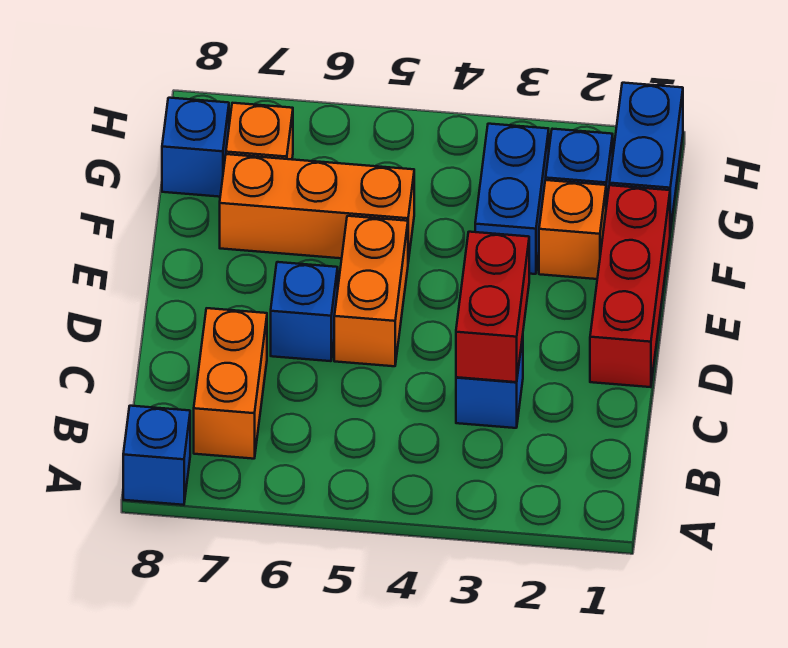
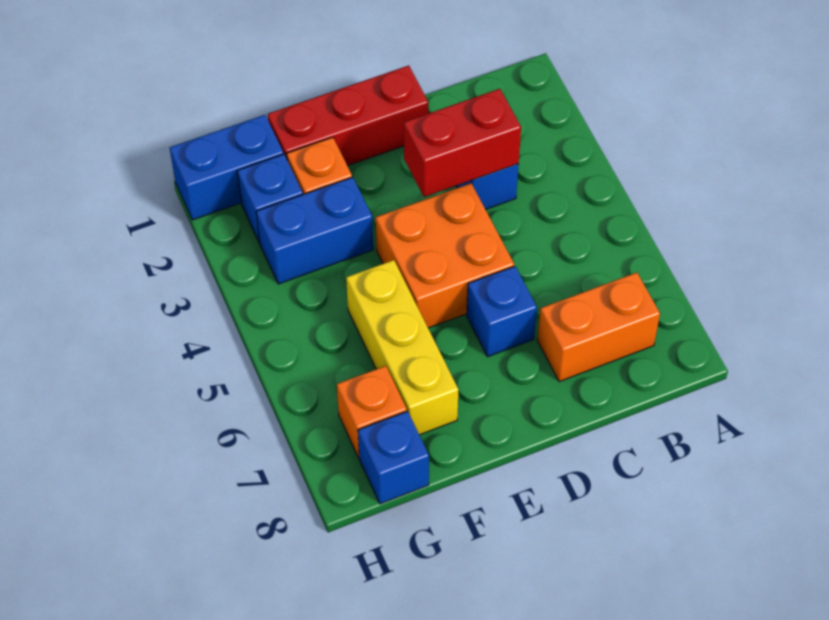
blue brick A8 level 1 -> none
orange brick D5:E5 level 1 -> orange brick D4:E5 level 1
orange brick F5:F7 level 1 -> yellow brick F5:F7 level 1

